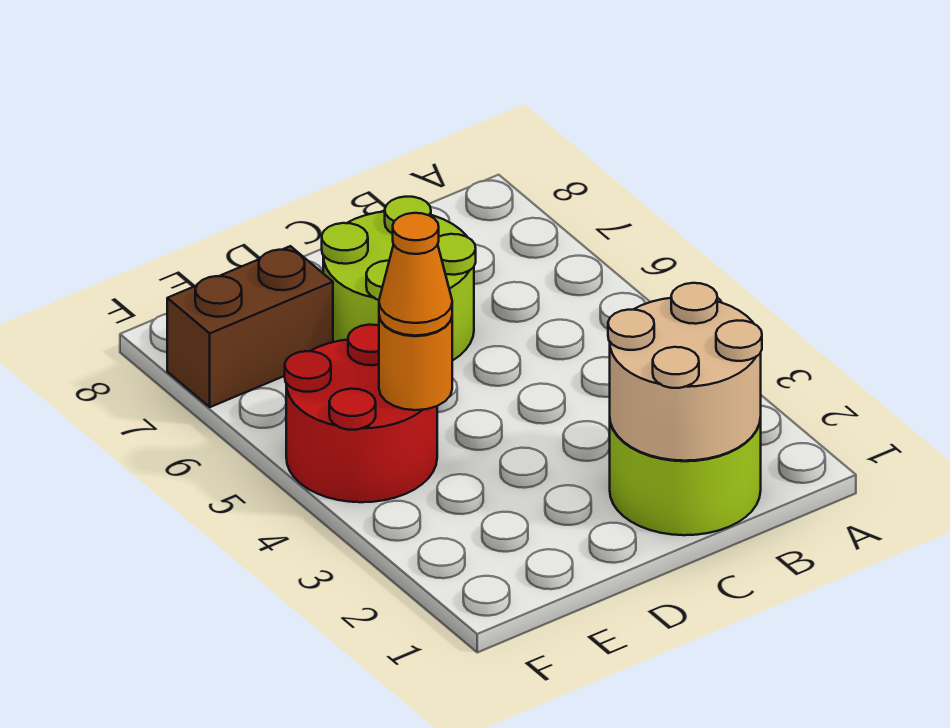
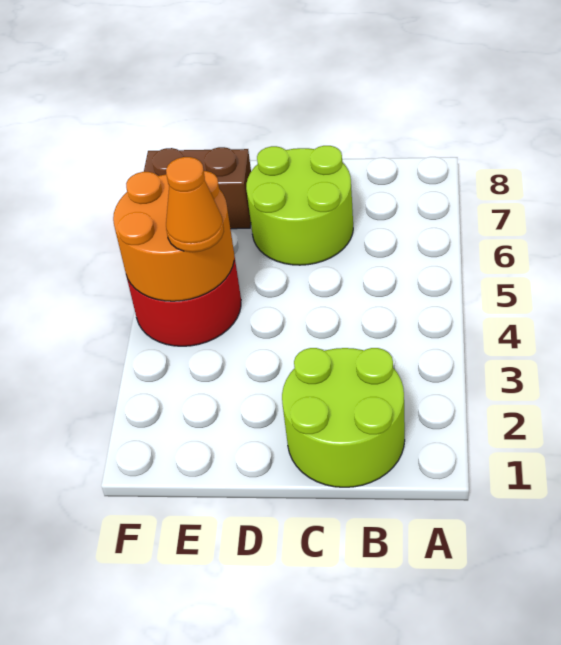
tan round brick B1:C2 level 2 -> none
orange round brick E4 level 2 -> orange round brick E4:F5 level 2

